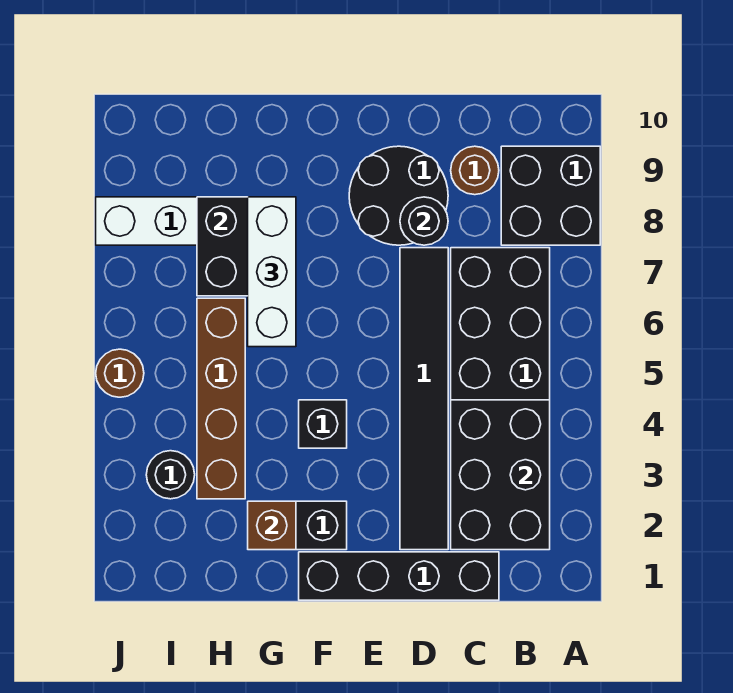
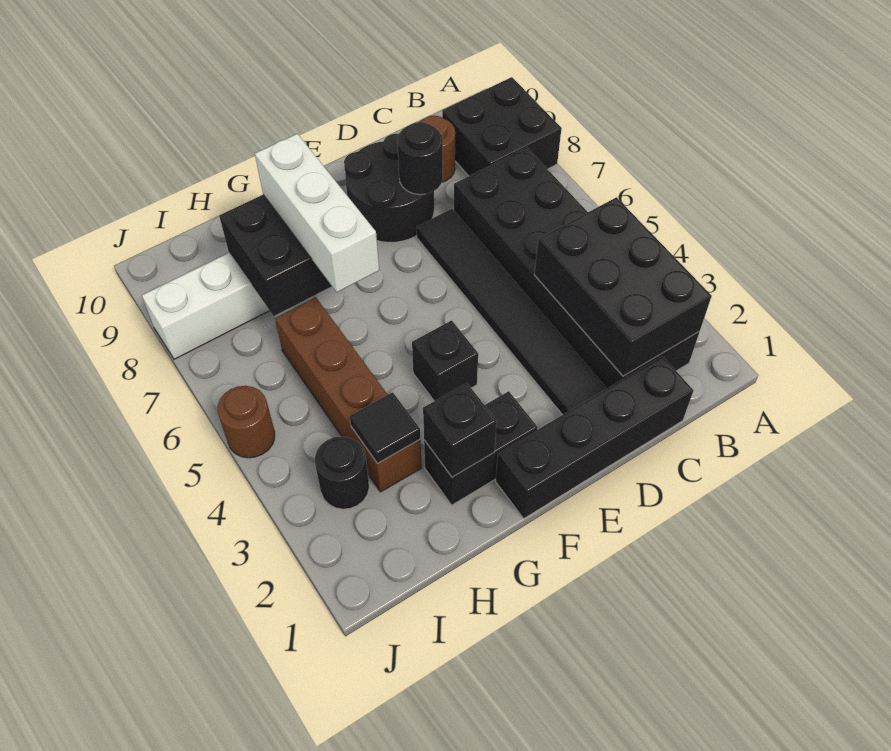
brown brick G2 level 2 -> black brick G2 level 2
none -> black tile H3 level 2

